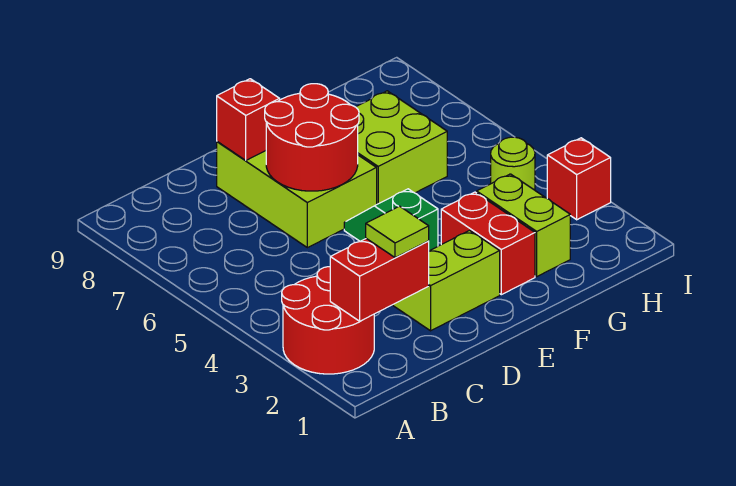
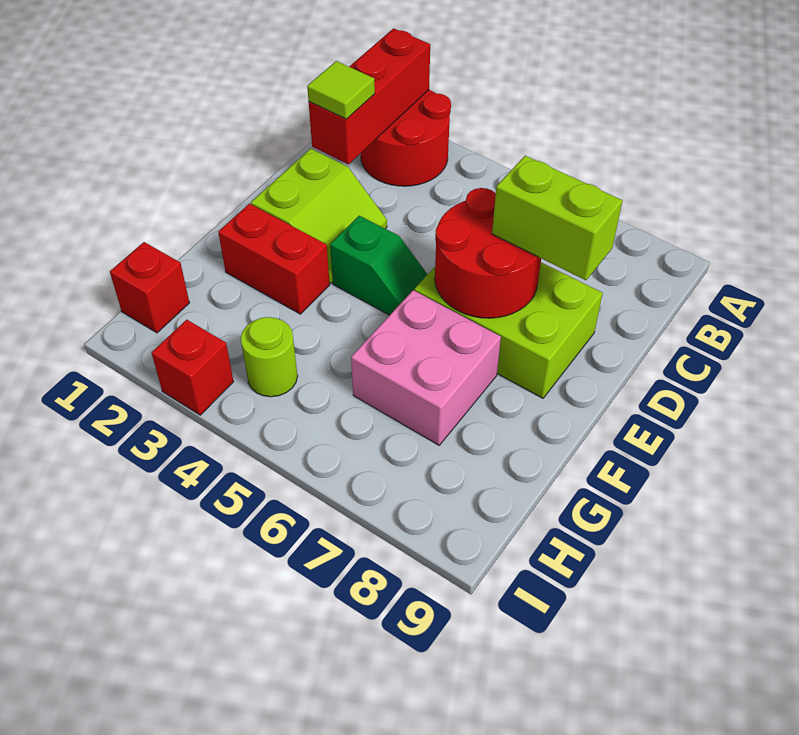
red brick B2:C2 level 2 -> red brick A2:C2 level 2
red brick D8 level 2 -> red brick H1 level 1
lime brick F6:G7 level 1 -> pink brick F6:G7 level 1
lime brick G2:G3 level 1 -> lime brick D7:D8 level 3

